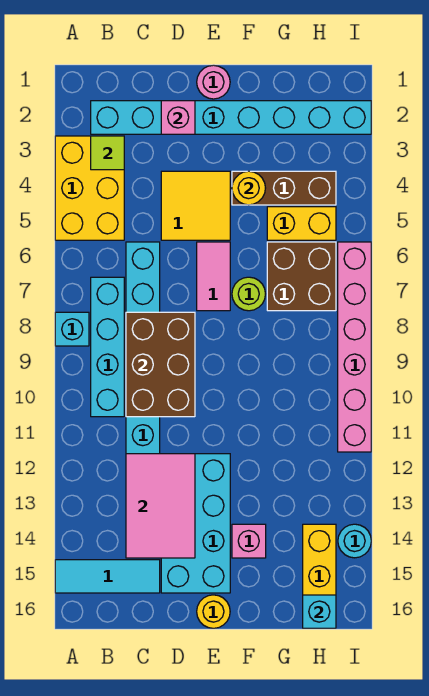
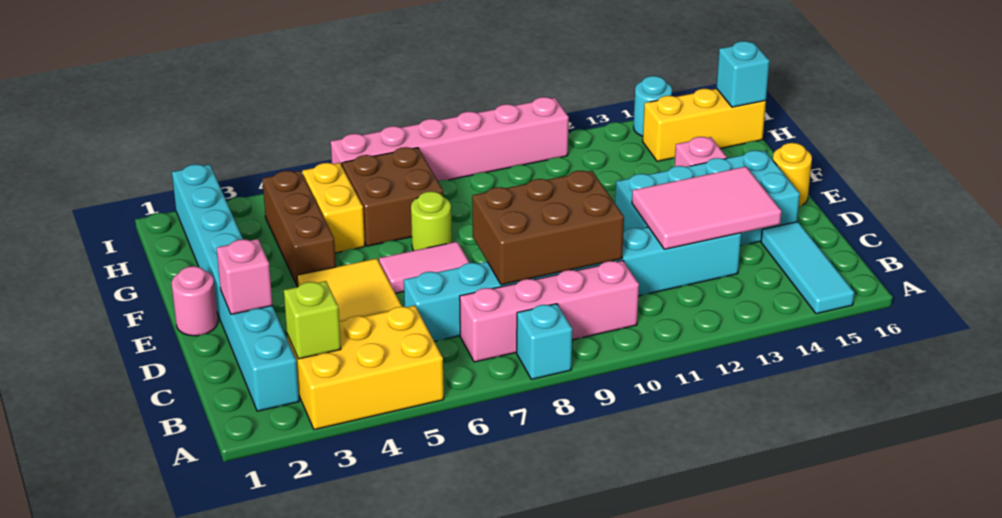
lime tile B3 level 2 -> lime brick B3 level 2
cyan brick B7:B10 level 1 -> pink brick B7:B10 level 1
yellow round brick F4 level 2 -> none

